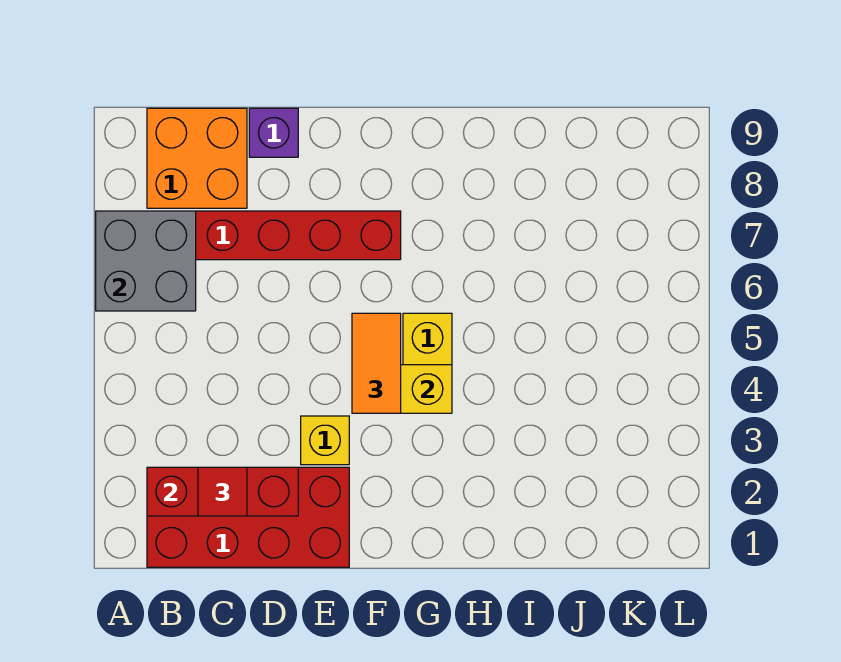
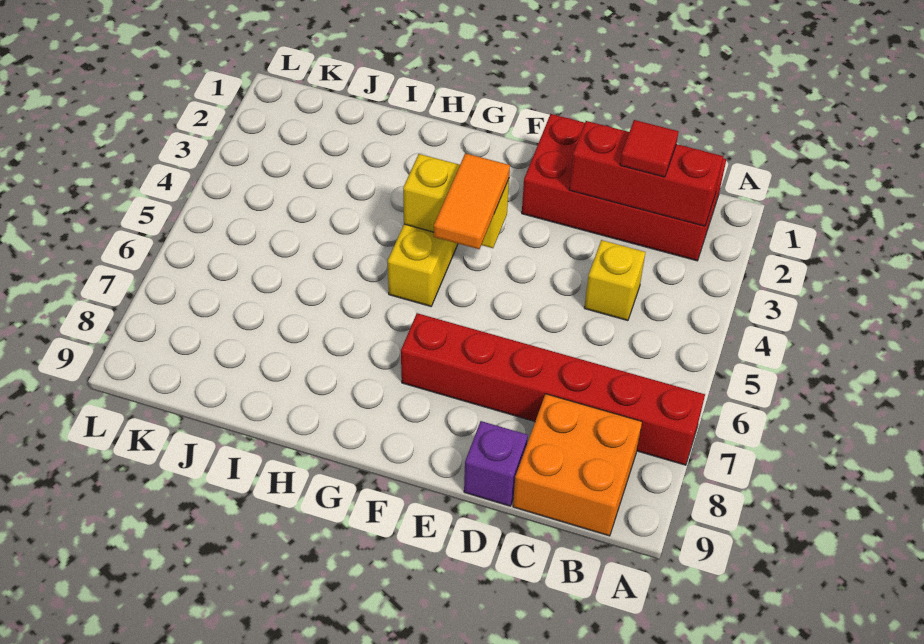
grey brick A6:B7 level 2 -> none
yellow brick E3 level 1 -> yellow brick C4 level 1

